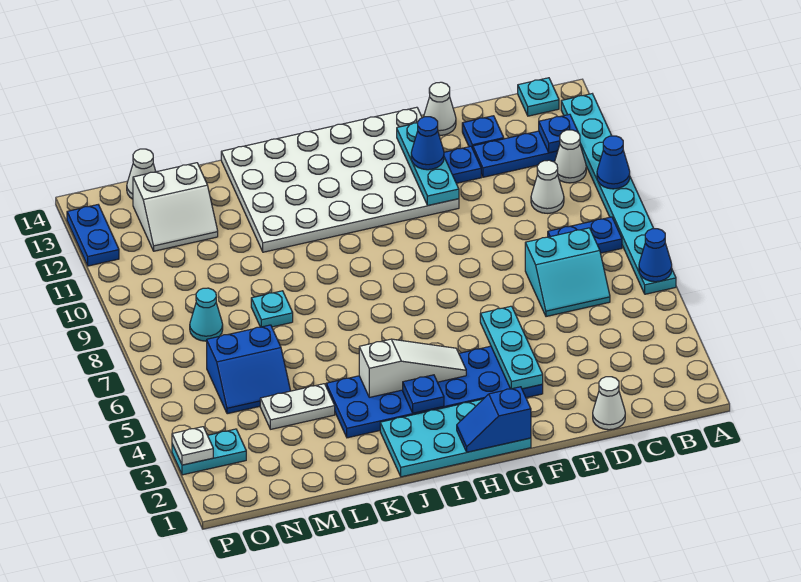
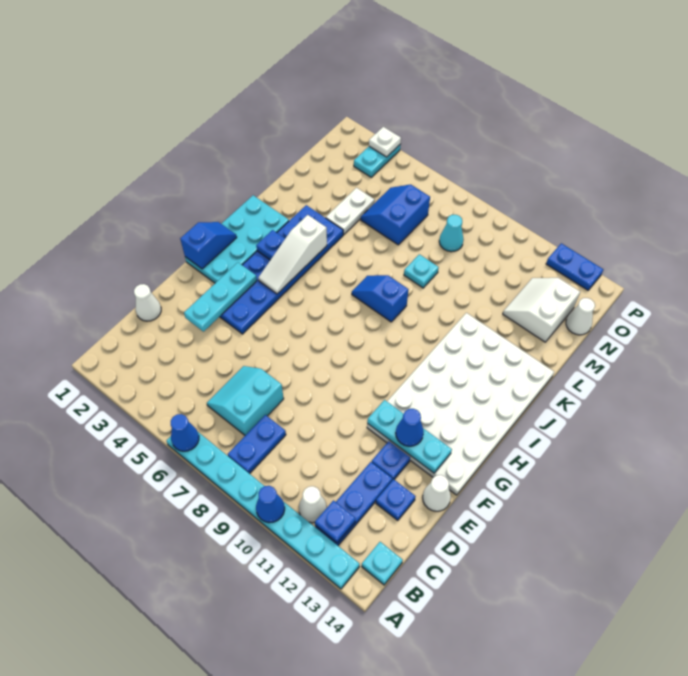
white cone C10 level 1 -> none
cyan plate F3:F5 level 2 -> cyan plate E3:G3 level 2
none -> blue slope J7:J8 level 1 top 8

